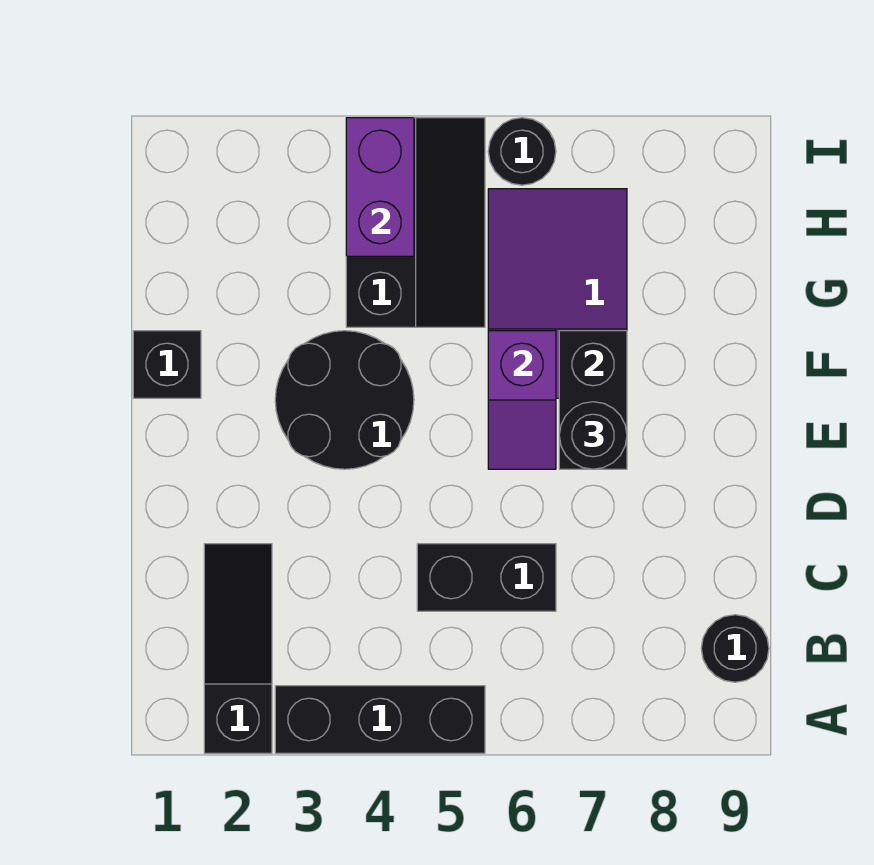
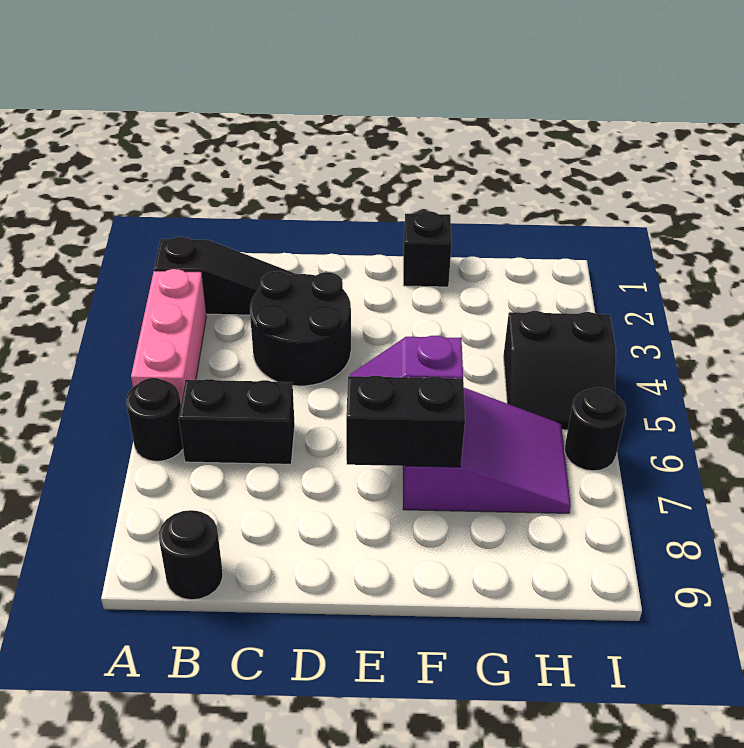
black brick A3:A5 level 1 -> pink brick A3:A5 level 1
black brick C5:C6 level 1 -> black brick B6:C6 level 1
black round brick E3:F4 level 1 -> black round brick C3:D4 level 1
black round brick E7 level 3 -> black round brick A6 level 1
black slope G4:I5 level 1 top 4 -> black slope H4:I5 level 1 top 4
purple brick H4:I4 level 2 -> none

